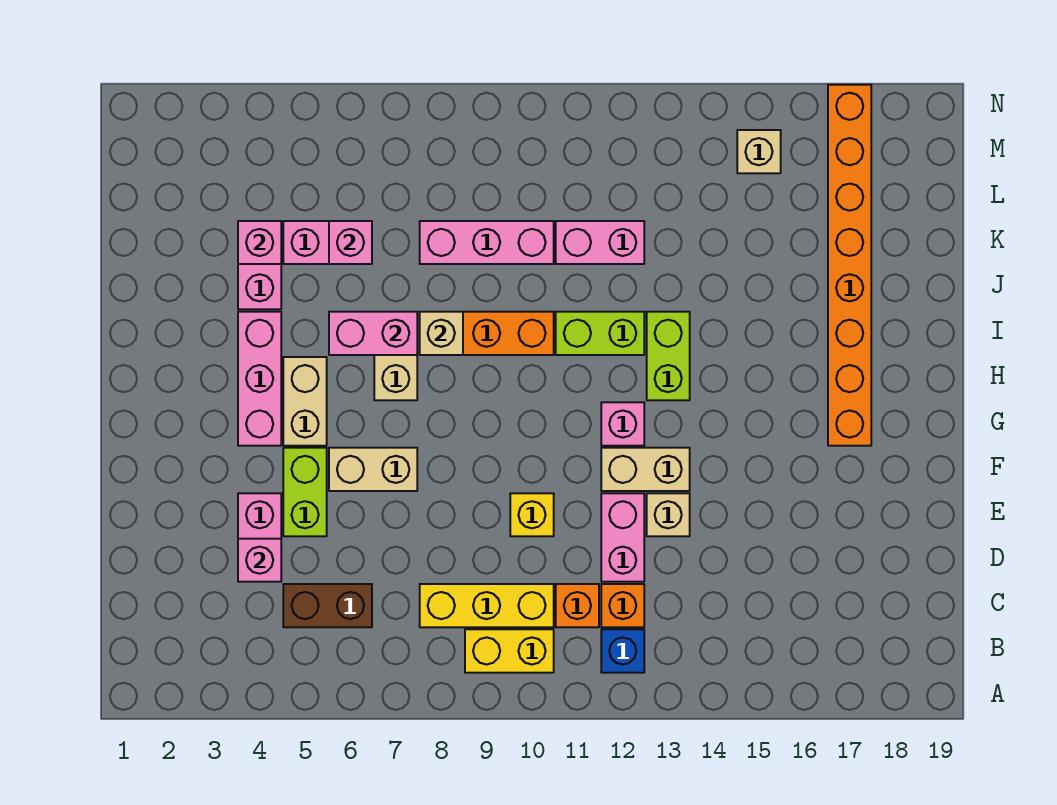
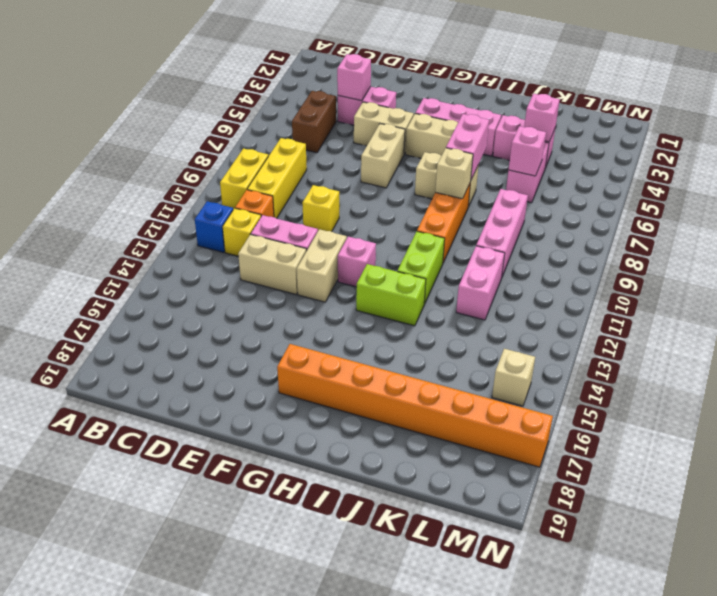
orange brick C12 level 1 -> yellow brick C12 level 1
lime brick E5:F5 level 1 -> tan brick E5:F5 level 1
tan brick E13 level 1 -> tan brick D13:E13 level 1

